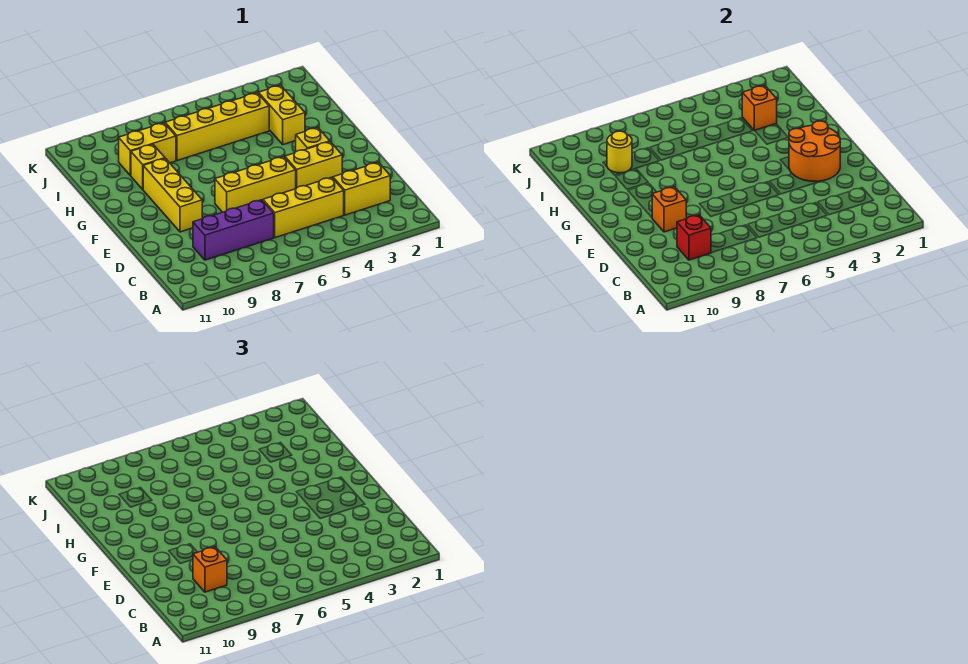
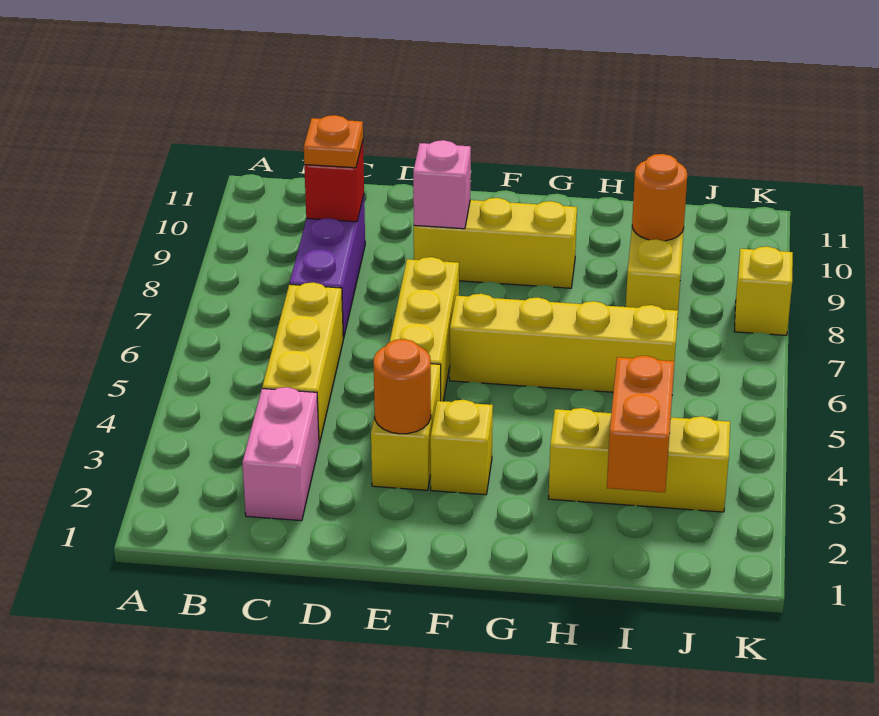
yellow brick C2:C3 level 1 -> pink brick C2:C3 level 1
orange brick C9 level 3 -> orange plate C9 level 3
orange round brick E2:F3 level 2 -> orange round brick E3 level 2
orange brick E9 level 2 -> pink brick E9 level 2
yellow brick H3:I3 level 1 -> yellow brick H3:J3 level 1
yellow brick H9 level 1 -> yellow brick K8 level 1
orange brick I3 level 2 -> orange brick I2:I3 level 2
yellow brick I4:I7 level 1 -> yellow brick F6:I6 level 1
yellow round brick I9 level 2 -> orange round brick I9 level 2

